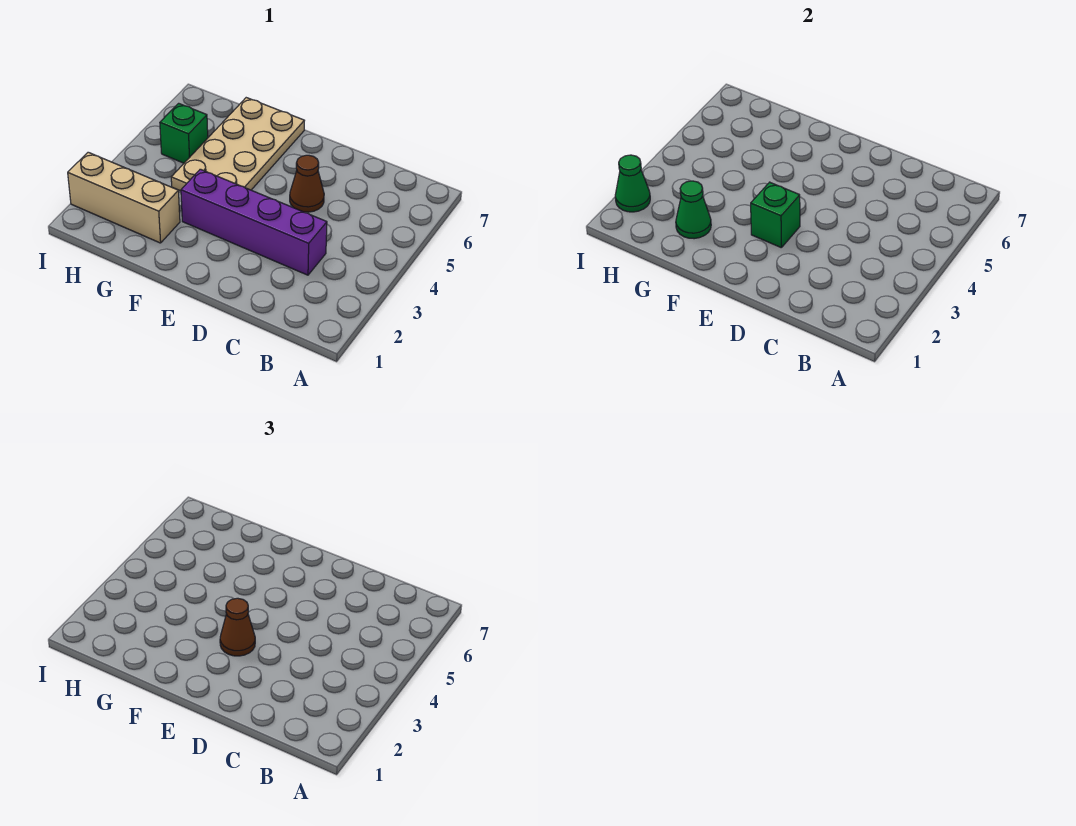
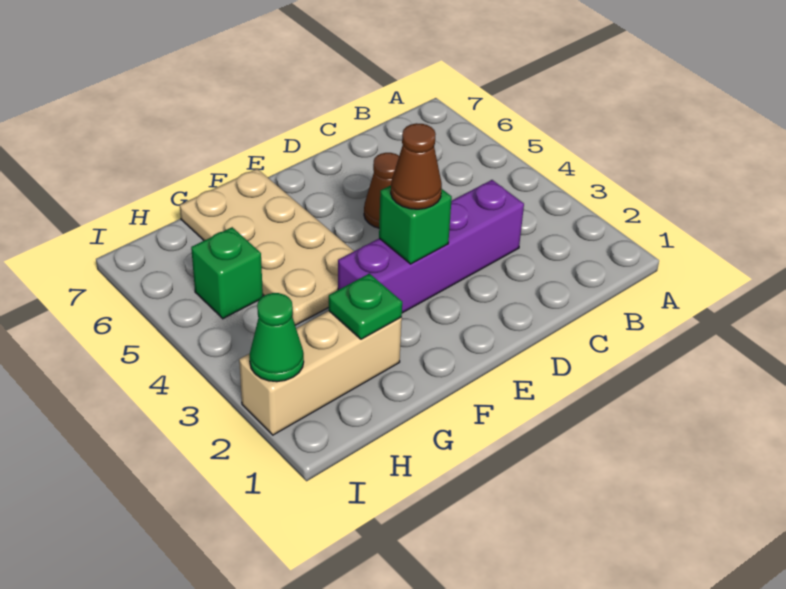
green cone G2 level 2 -> green plate G2 level 2

